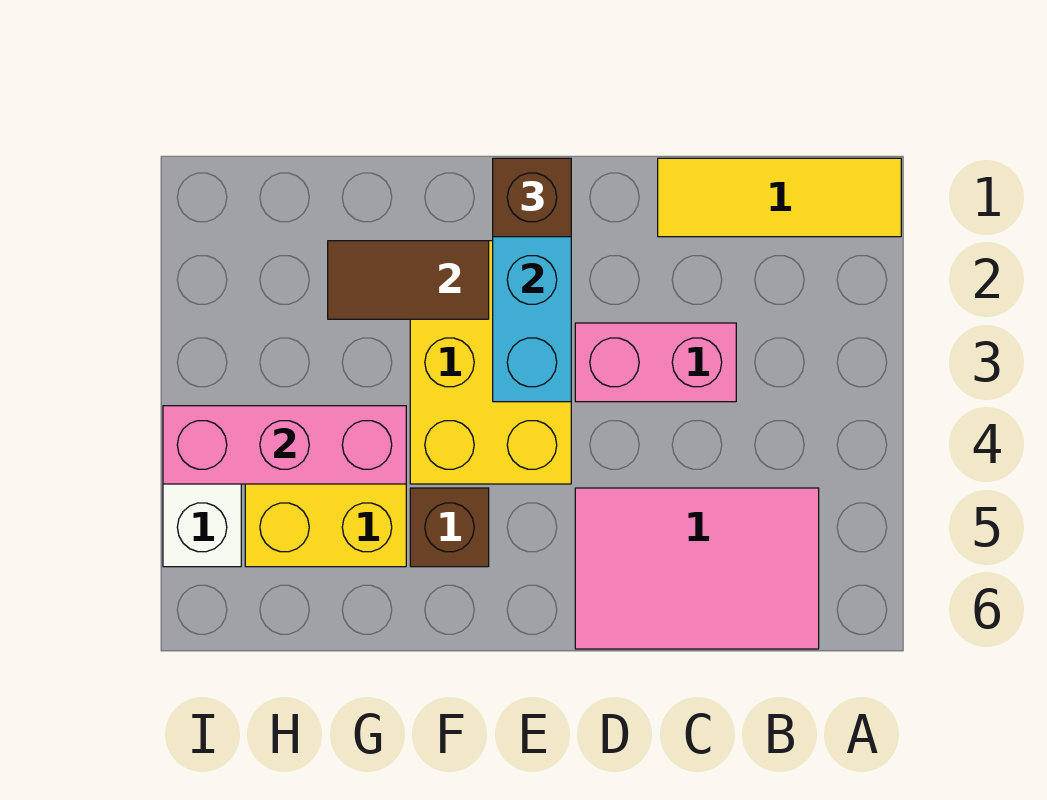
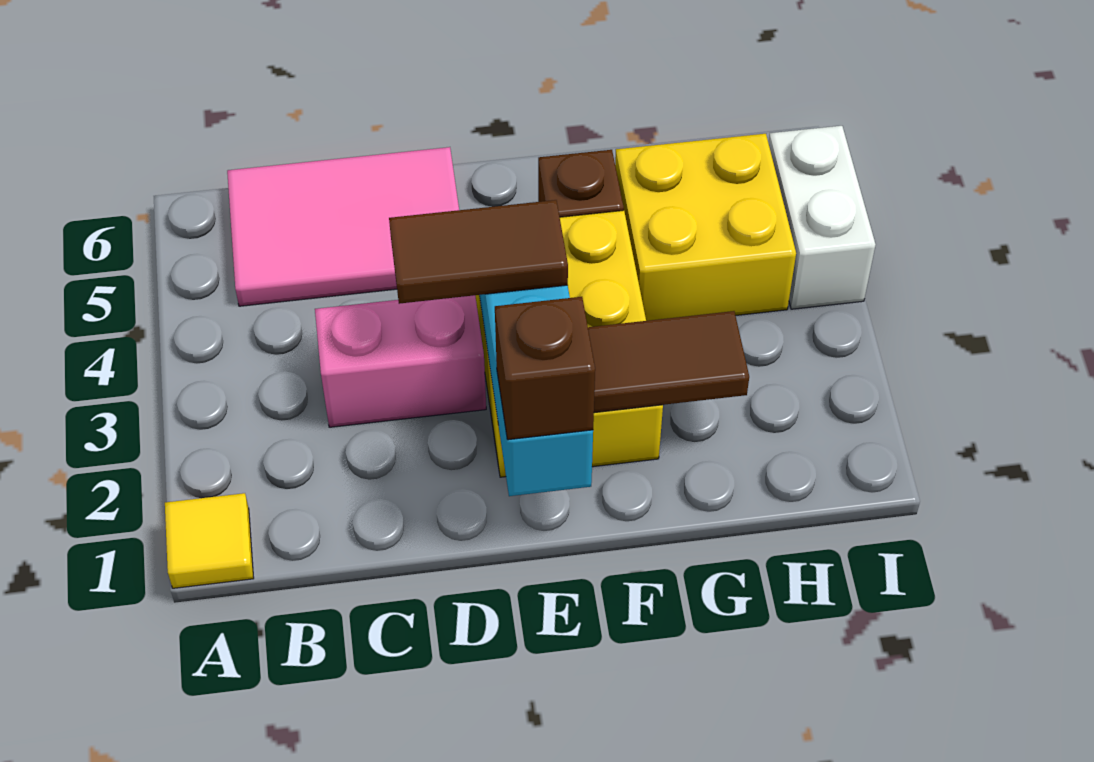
yellow tile A1:C1 level 1 -> yellow tile A1 level 1
none -> brown tile D3:E3 level 3
pink brick G4:I4 level 2 -> none

